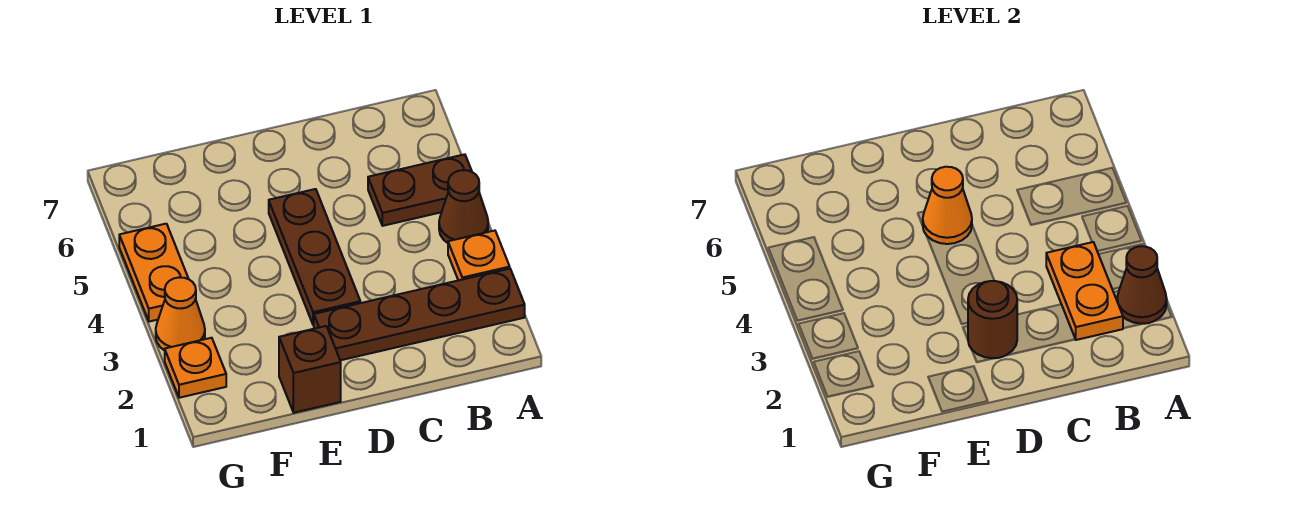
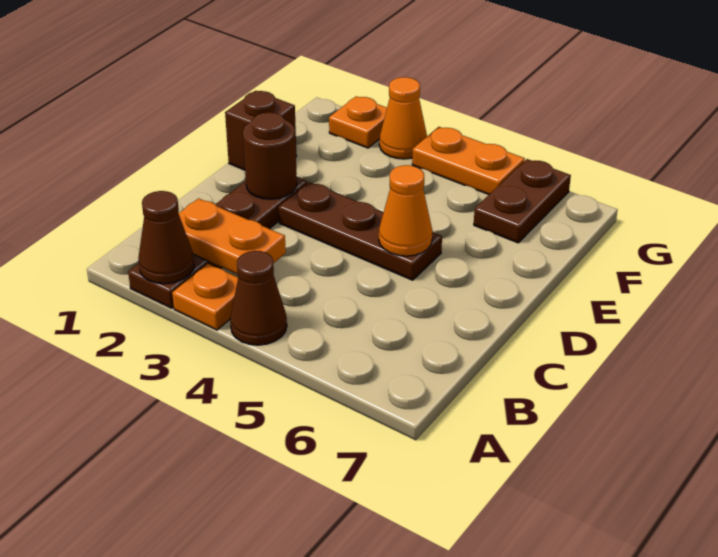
brown plate A5:B5 level 1 -> brown plate F6:G6 level 1

